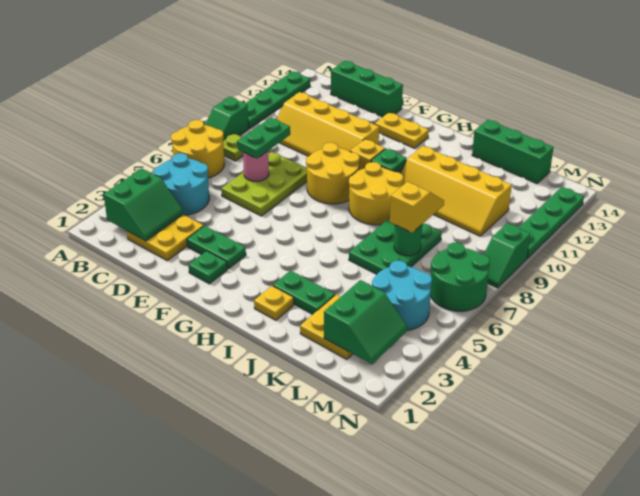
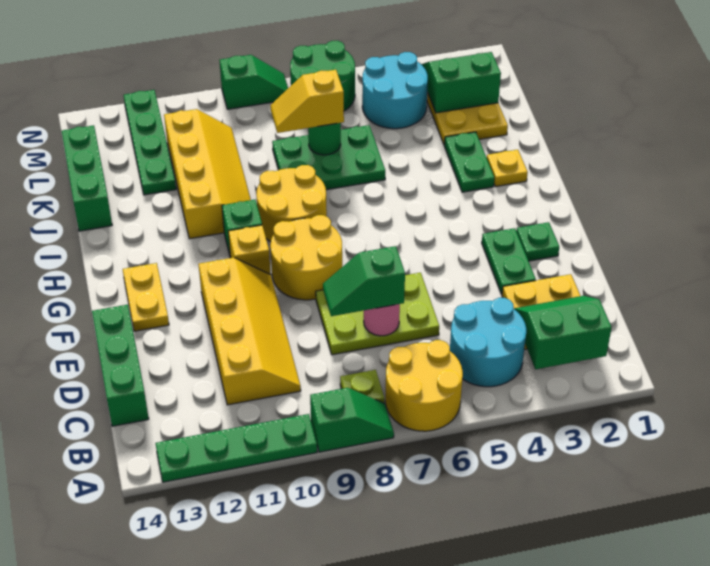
green plate D7:D8 level 3 -> green slope D7:D8 level 3 top 7
green plate N10:N13 level 1 -> green plate K12:N12 level 1

